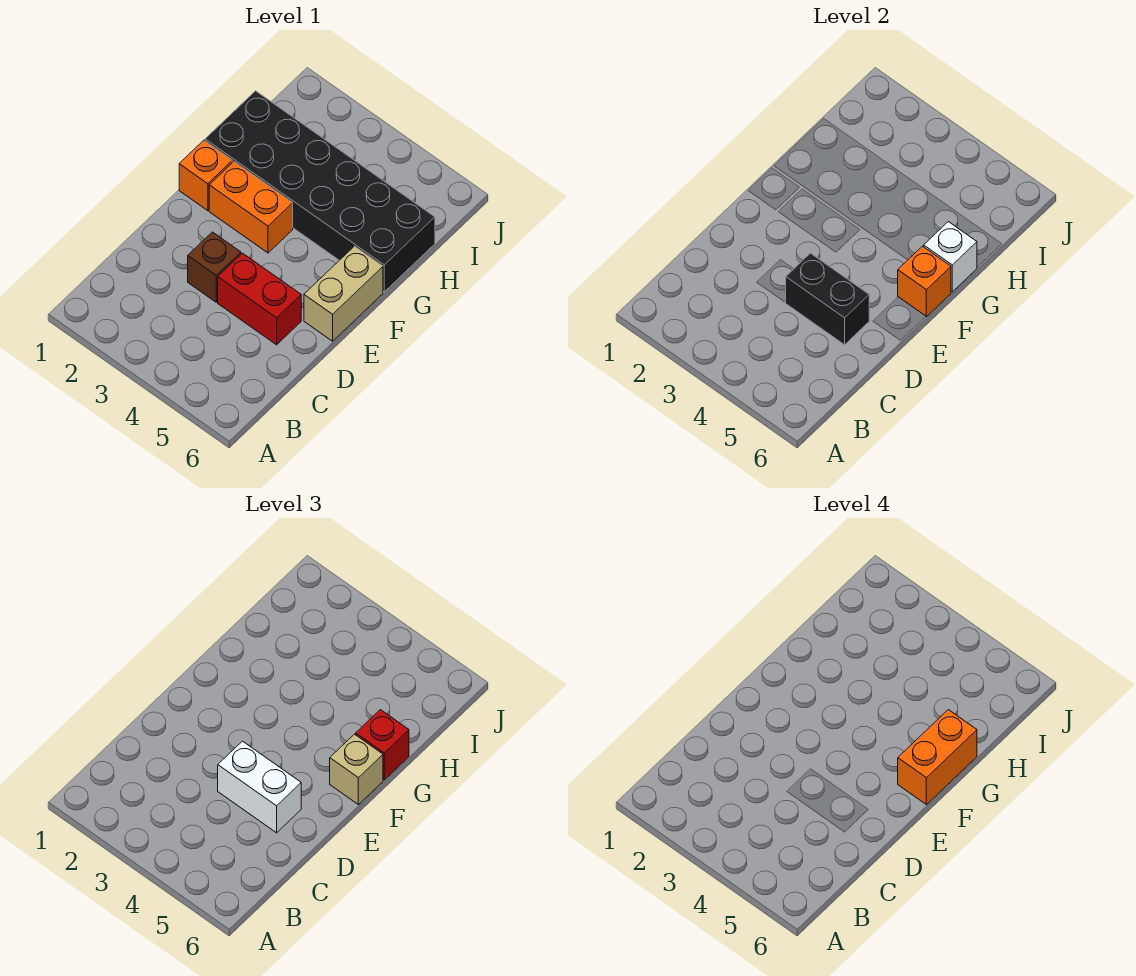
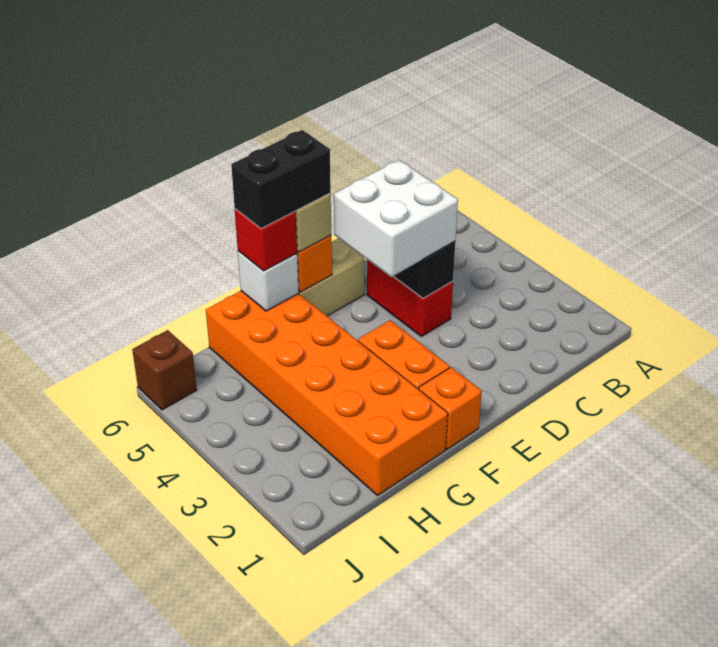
brown brick D3 level 1 -> brown brick J6 level 1
white brick D4:D5 level 3 -> white brick D4:E5 level 3
orange brick F6:G6 level 4 -> black brick F6:G6 level 4
black brick G1:H6 level 1 -> orange brick G1:H6 level 1

